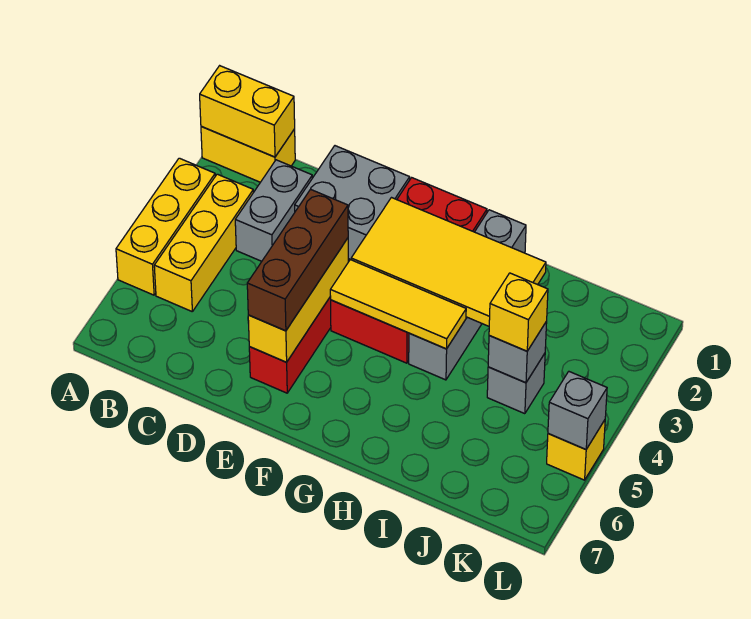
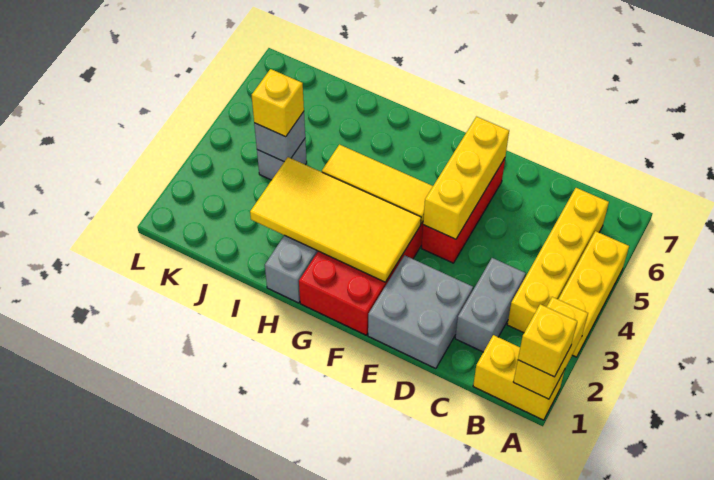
yellow brick A1:B1 level 2 -> yellow brick A1:A2 level 2
yellow brick B3:B5 level 1 -> yellow brick B3:B6 level 1
brown brick E4:E6 level 3 -> none
yellow brick L5 level 1 -> yellow brick A1 level 3
grey brick L5 level 2 -> none

